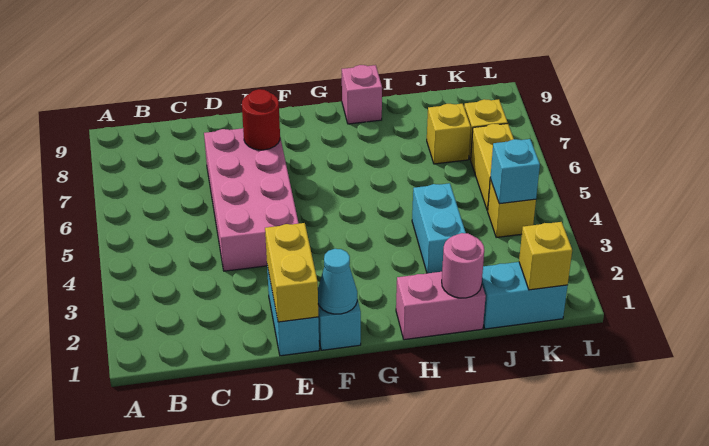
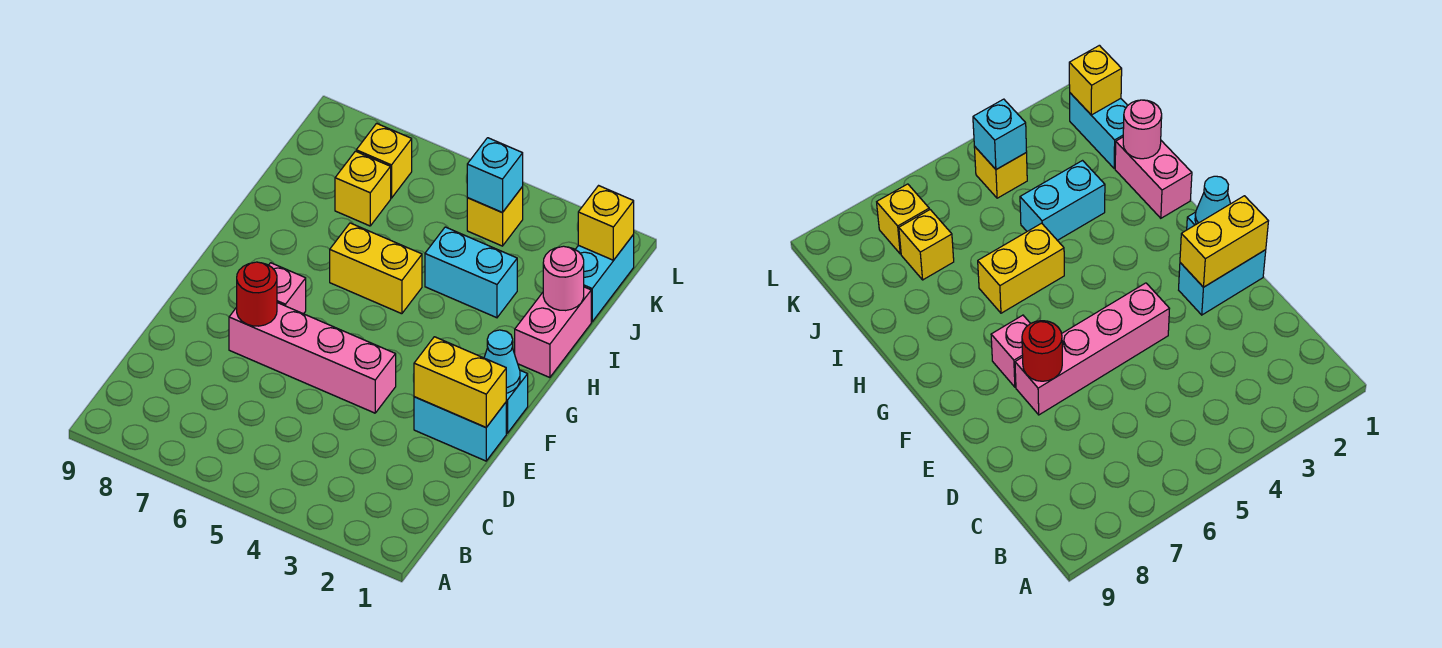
pink brick D4:E7 level 1 -> pink brick E4:E7 level 1
pink brick H9 level 1 -> pink brick F7 level 1
yellow brick K5:K6 level 1 -> yellow brick H5:H6 level 1

